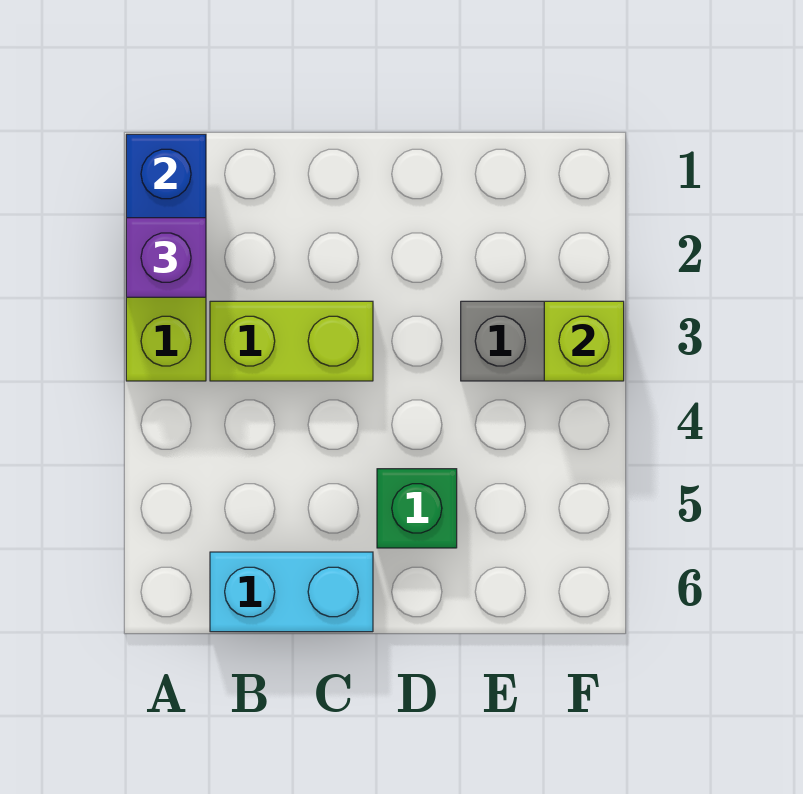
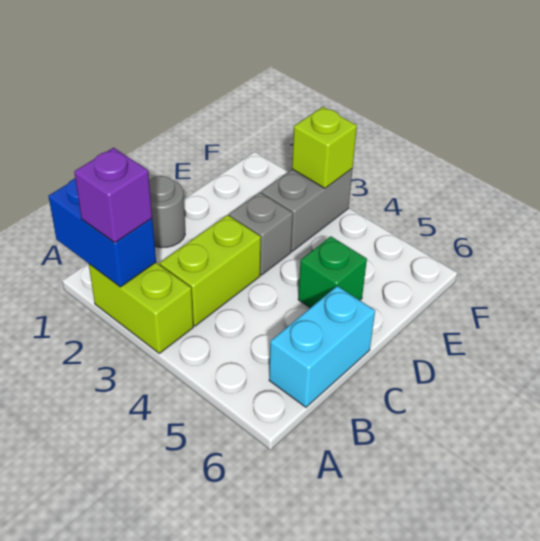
none -> grey round brick C1 level 1
none -> grey brick D3 level 1

